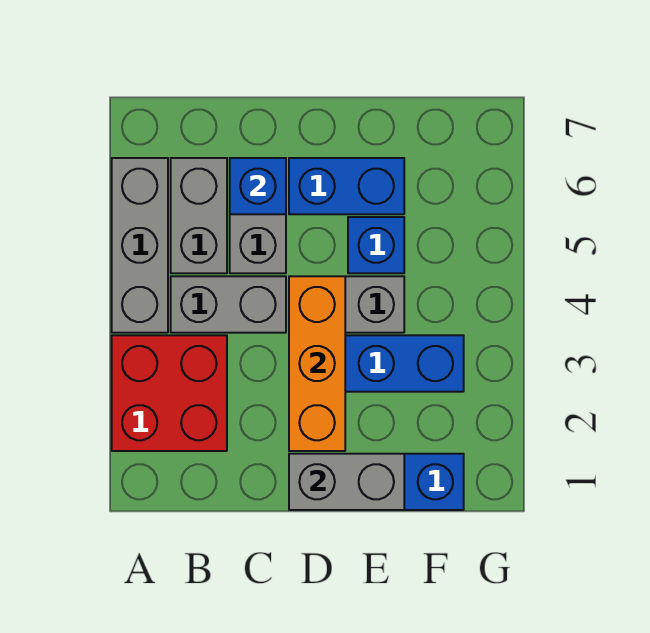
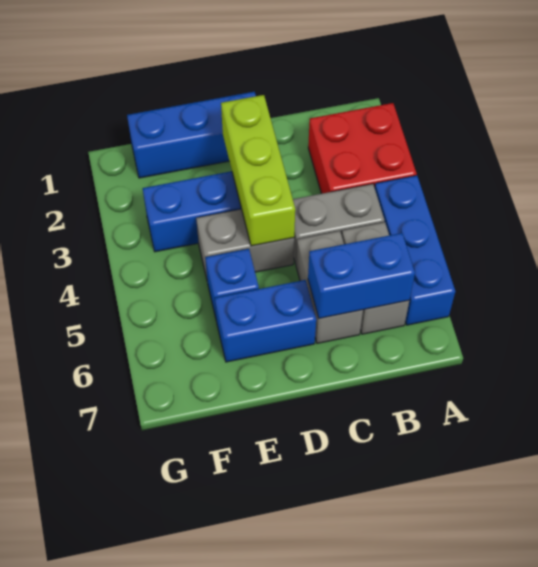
grey brick A4:A6 level 1 -> blue brick A4:A6 level 1
blue brick C6 level 2 -> blue brick B6:C6 level 2
grey brick D1:E1 level 2 -> none
orange brick D2:D4 level 2 -> lime brick D2:D4 level 2

